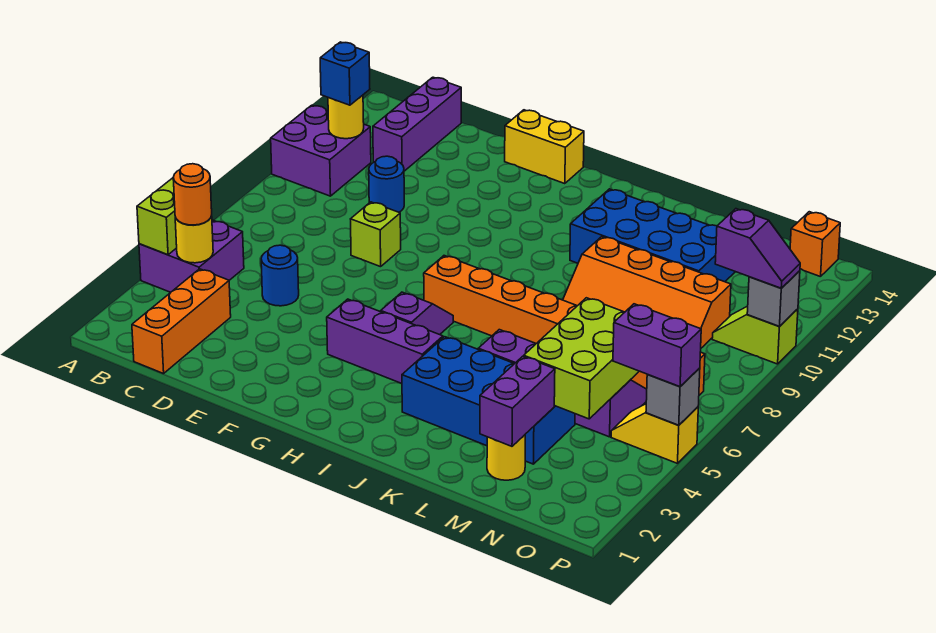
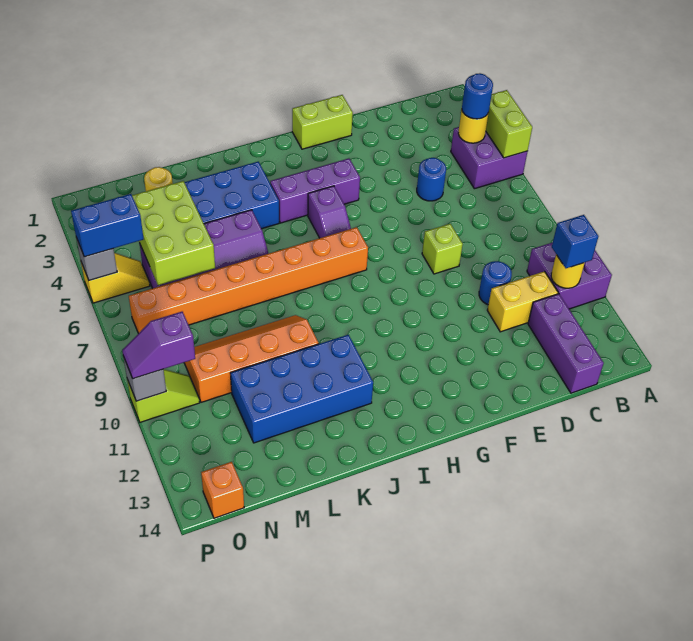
orange round brick B4 level 3 -> blue round brick B4 level 3
orange brick C1:C3 level 1 -> none
none -> lime brick F1:G1 level 1
yellow brick F14:G14 level 1 -> yellow brick C11:D11 level 1
purple brick M2:M3 level 2 -> none
purple brick O5:P5 level 3 -> blue brick O5:P5 level 3

